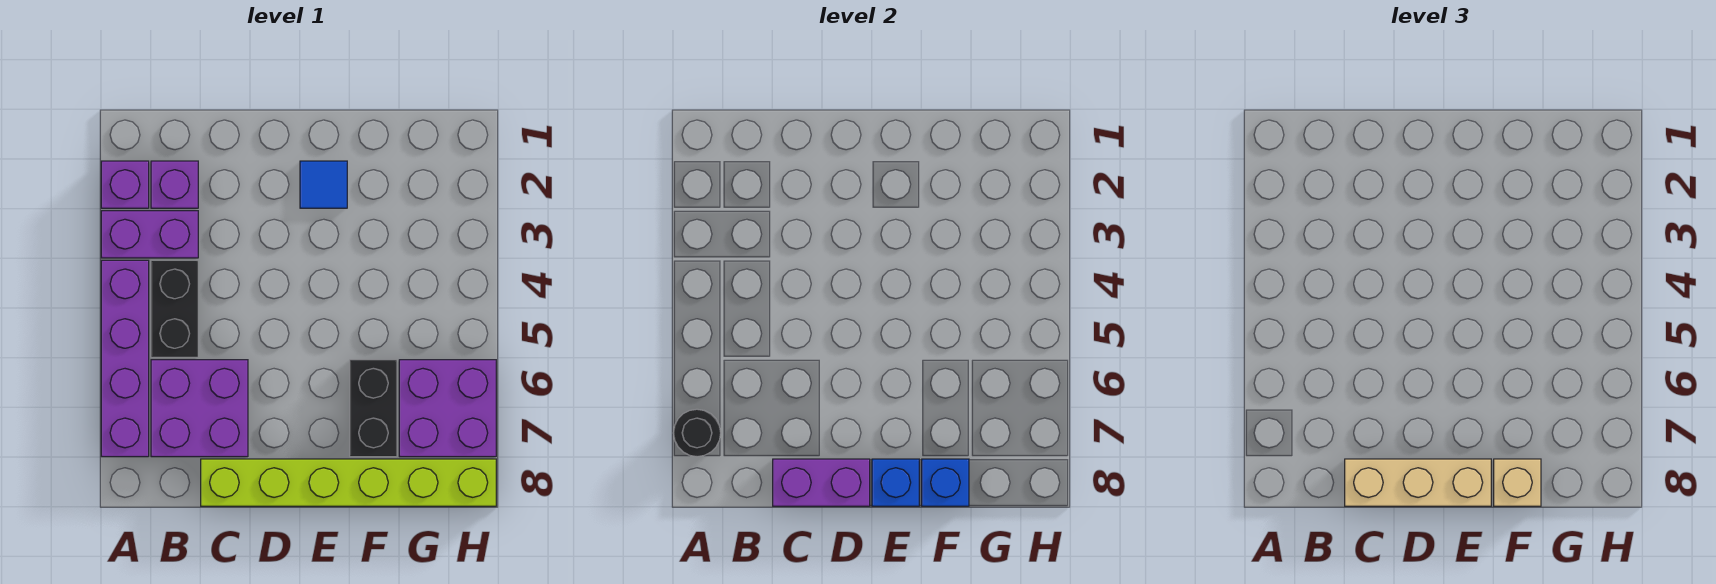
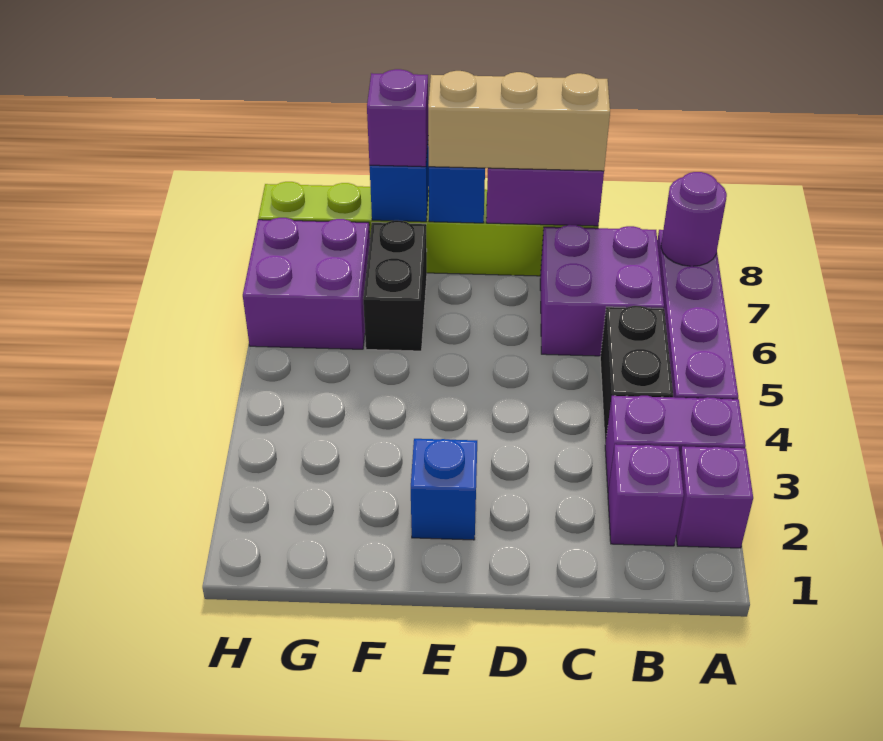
black round brick A7 level 2 -> purple round brick A7 level 2
blue tile E2 level 1 -> blue brick E2 level 1
tan brick F8 level 3 -> purple brick F8 level 3

